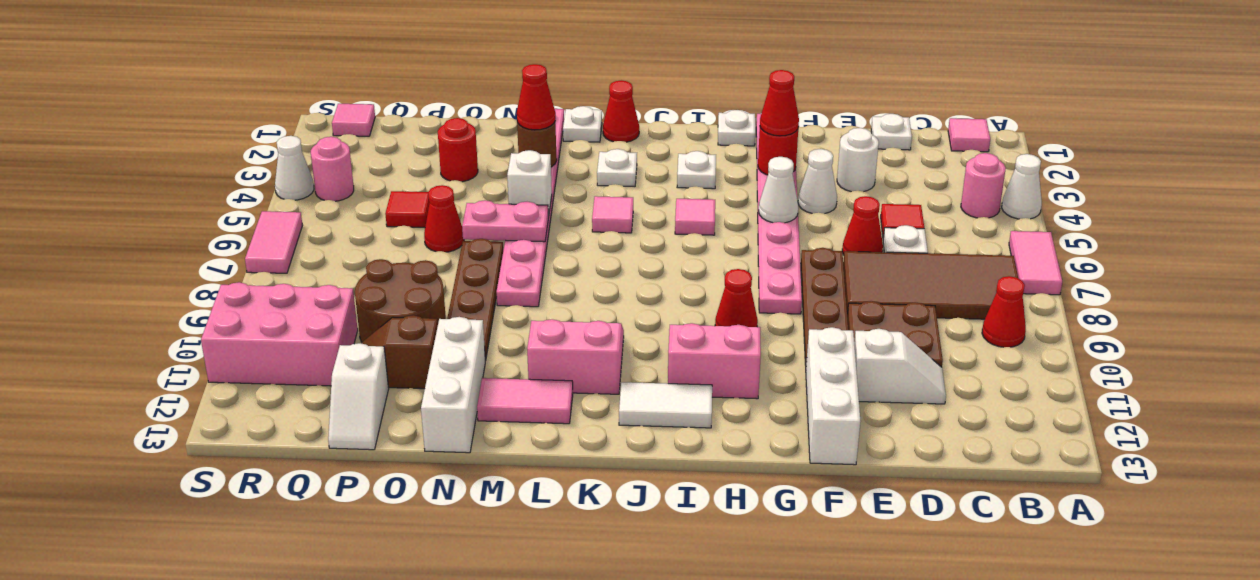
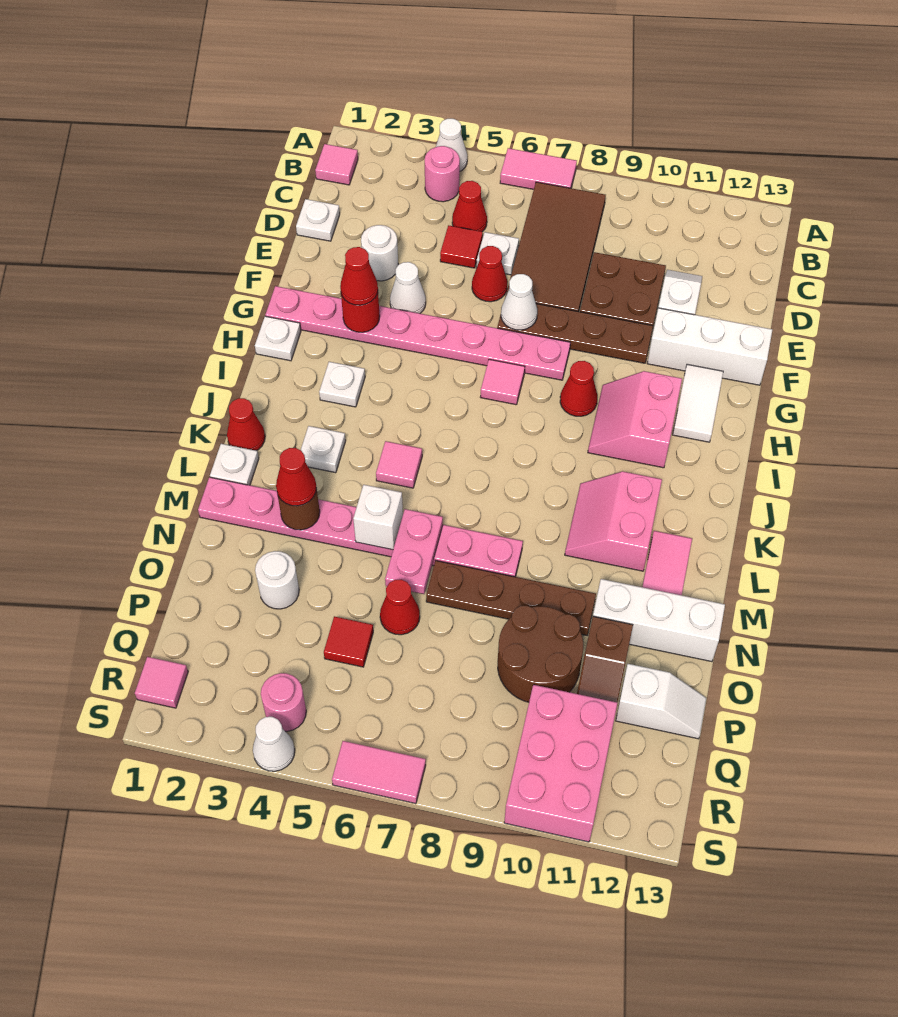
red cone B9 level 1 -> red cone C5 level 1
white cone G5 level 2 -> white cone F7 level 2
pink tile I5 level 1 -> pink tile H7 level 1
white tile I12:J12 level 1 -> white tile G12:H12 level 1
red round brick O3 level 1 -> white round brick O3 level 1

